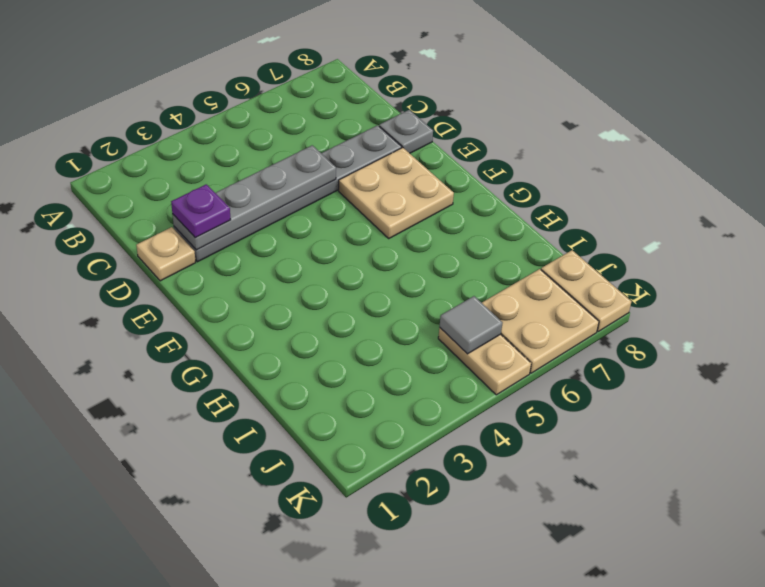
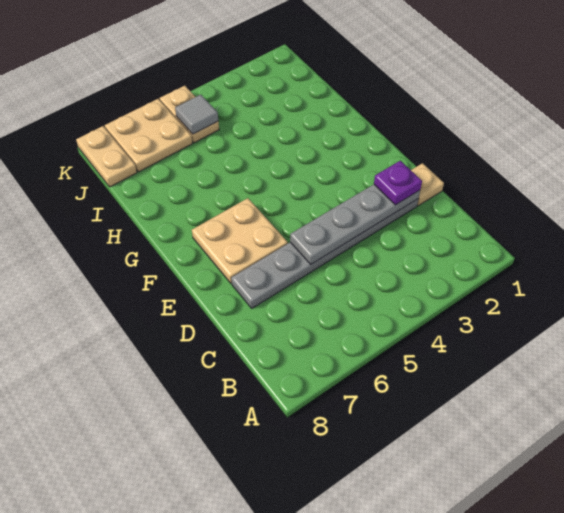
grey plate D8 level 1 -> none

